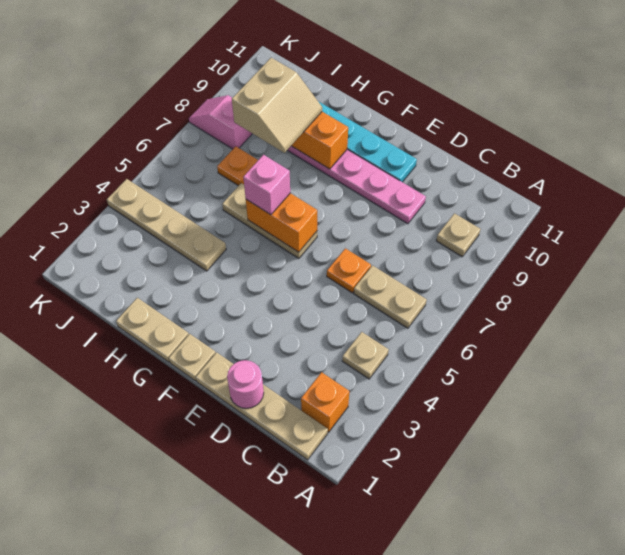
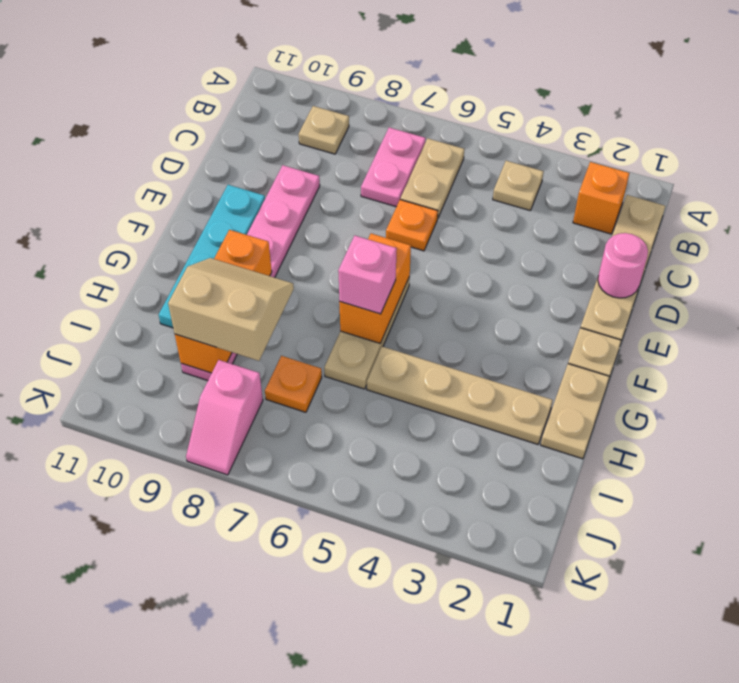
none -> pink plate B7:C7 level 1
tan plate H4:K4 level 1 -> tan plate H2:H5 level 1

